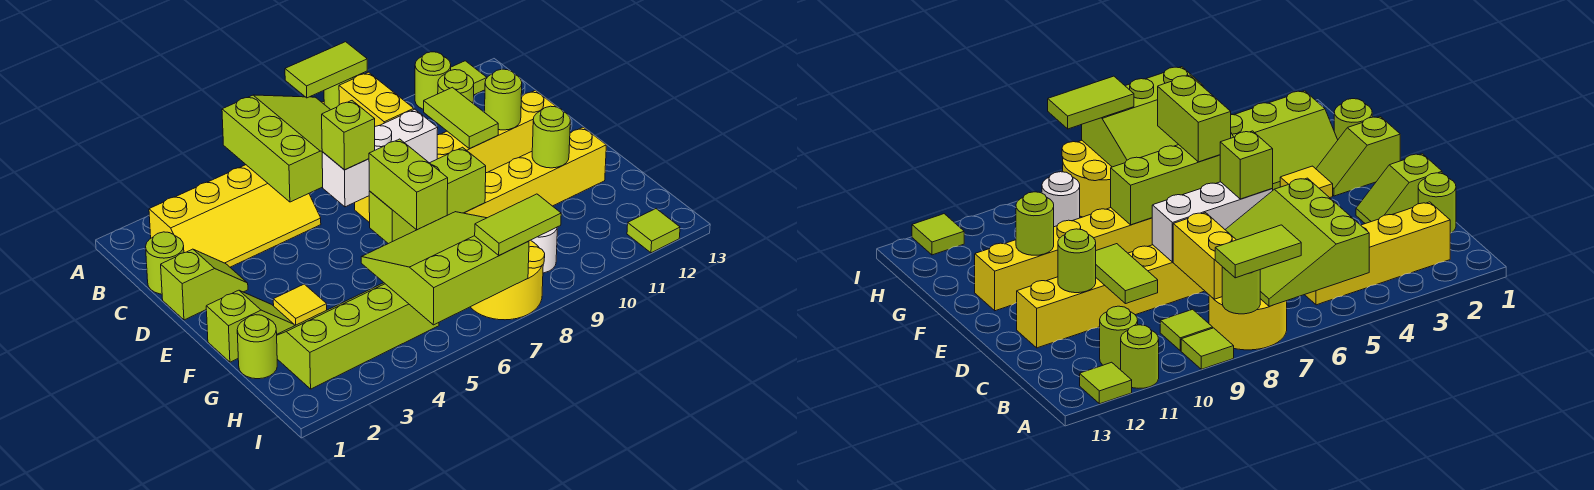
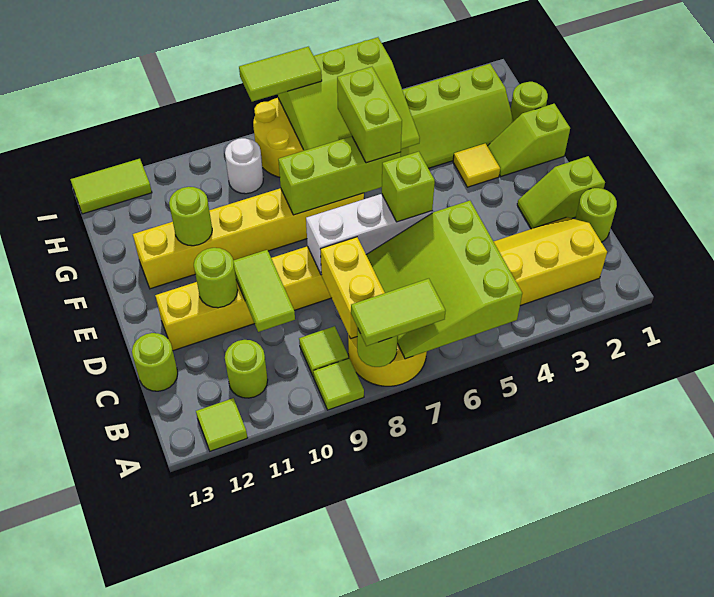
lime round brick A11 level 1 -> lime round brick C13 level 1
lime tile I12 level 1 -> lime tile I12:I13 level 1

